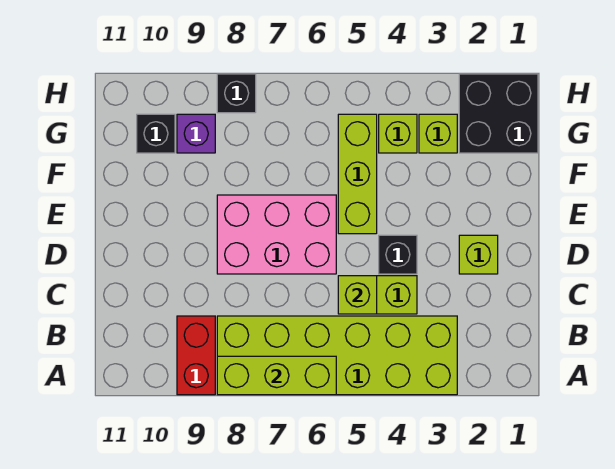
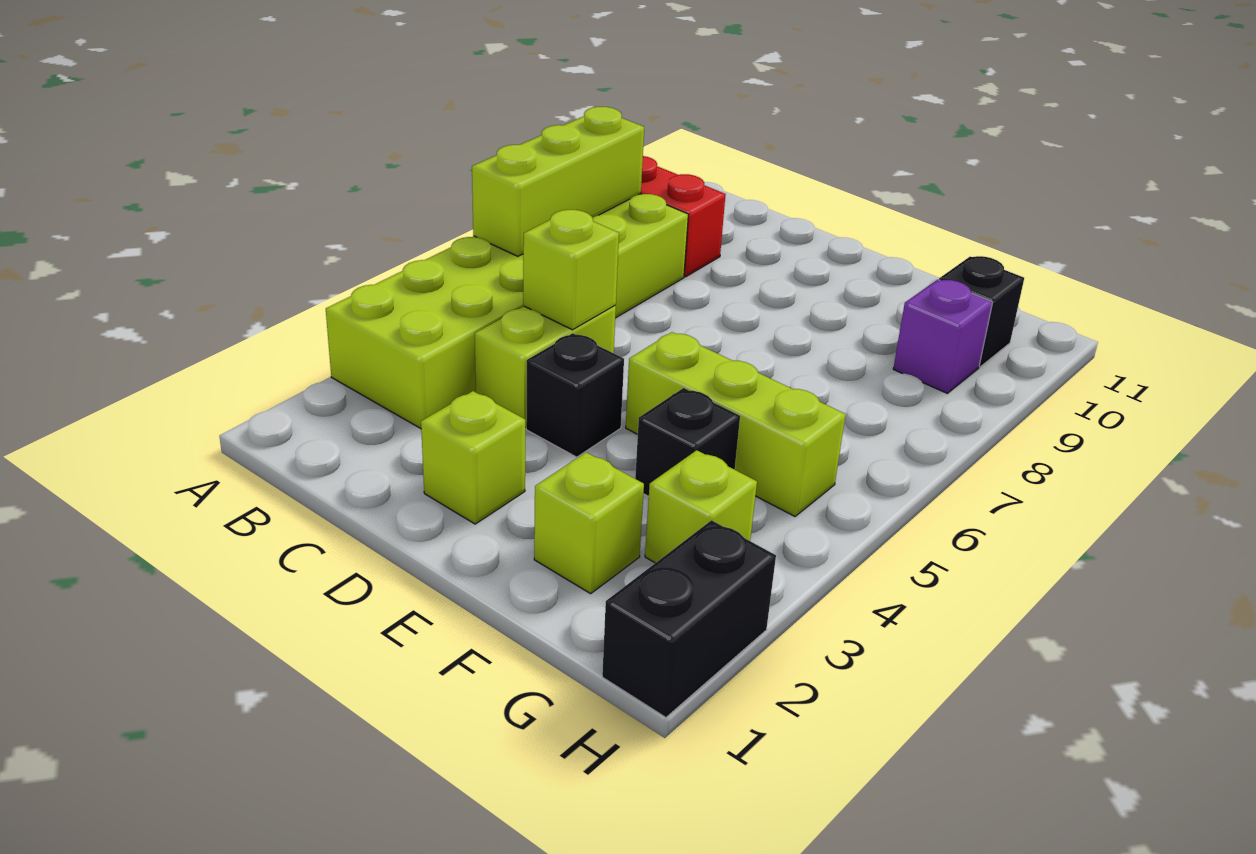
pink brick D6:E8 level 1 -> none
black brick G1:H2 level 1 -> black brick H1:H2 level 1
lime brick G4 level 1 -> lime brick F2 level 1
black brick H8 level 1 -> black brick F4 level 1

